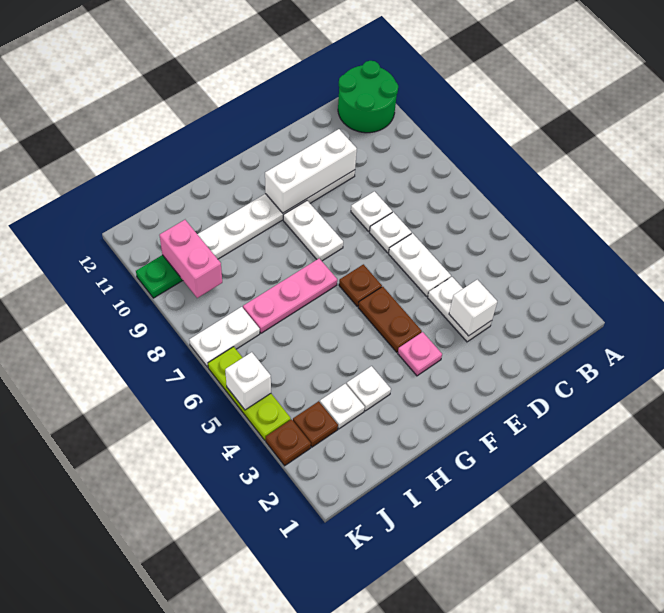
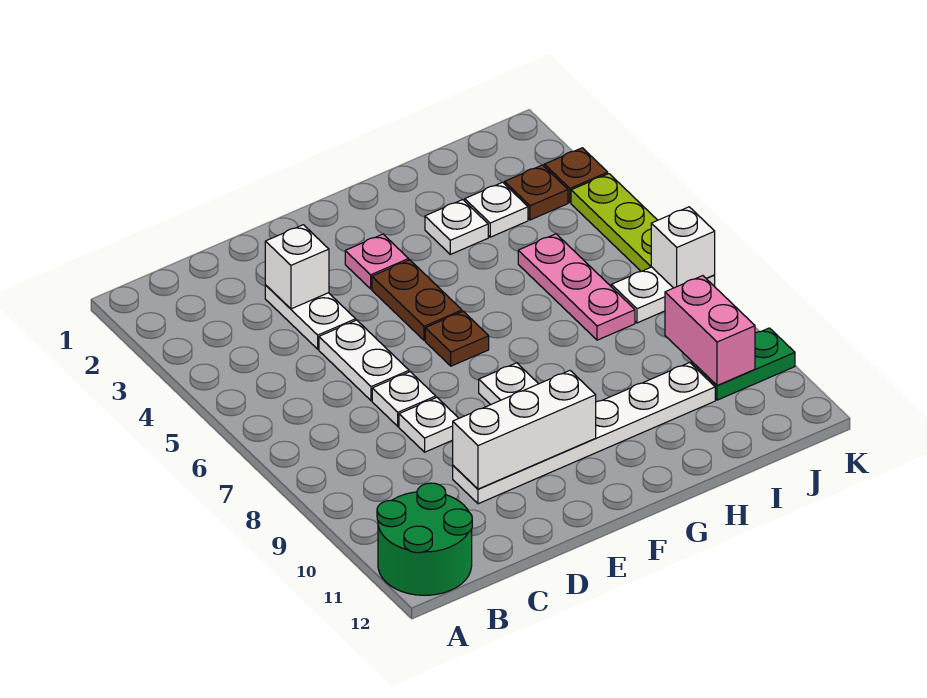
pink plate G7:I7 level 1 -> pink plate I5:I7 level 1
white brick K5 level 2 -> white brick K7 level 2

